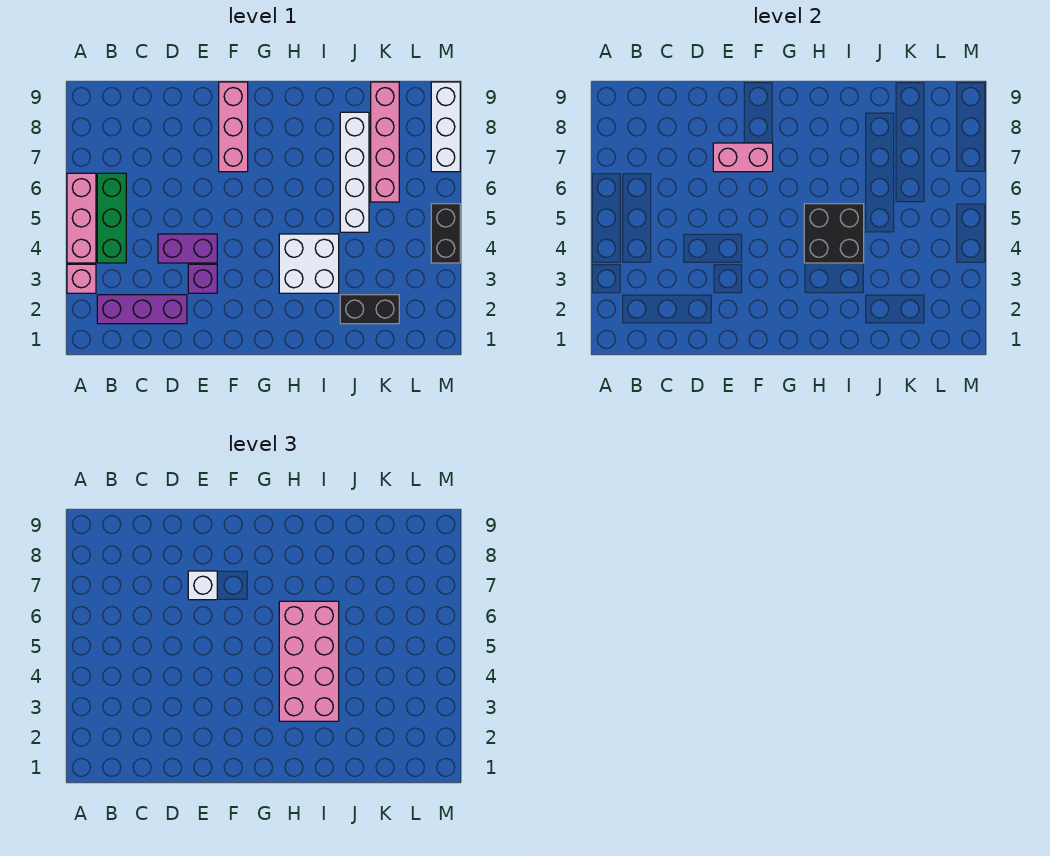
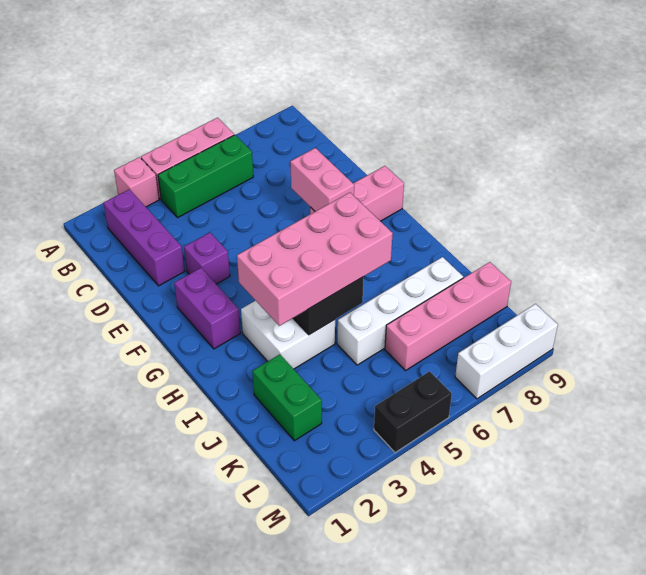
purple brick D4:E4 level 1 -> purple brick F2:G2 level 1
white brick E7 level 3 -> none
black brick J2:K2 level 1 -> green brick J2:K2 level 1

